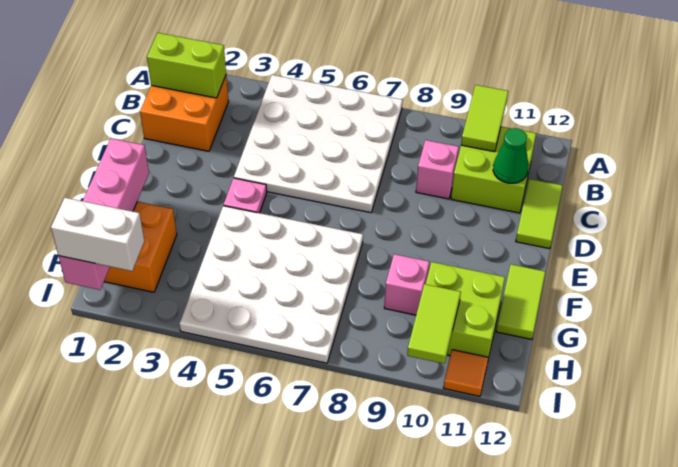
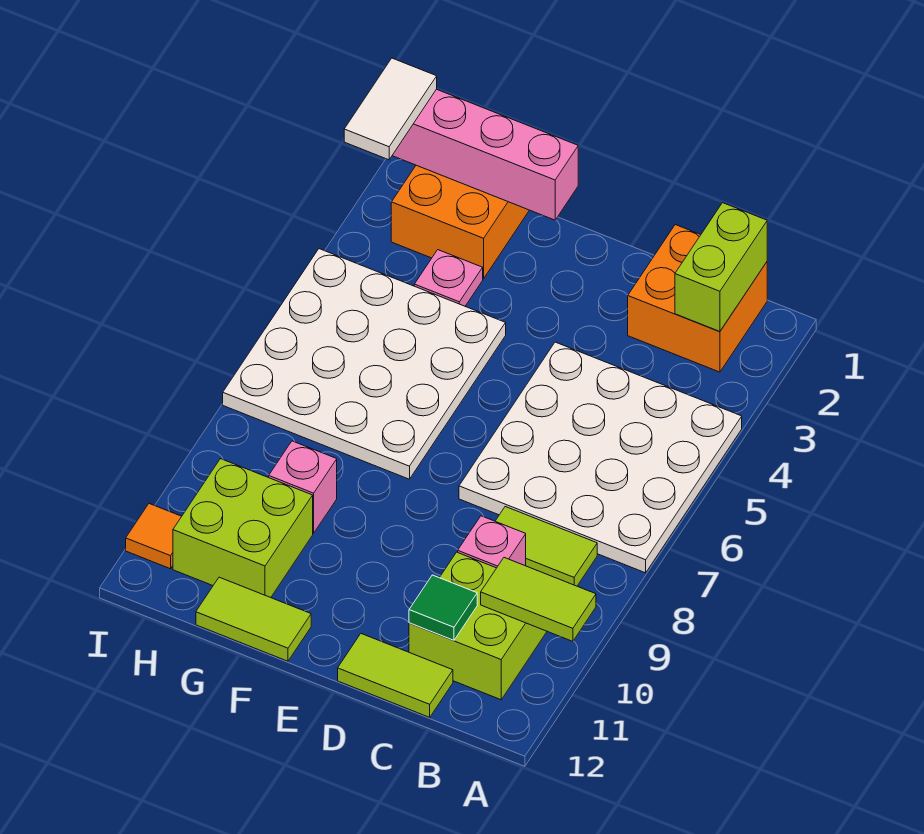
green cone C11 level 2 -> green tile C11 level 2
pink plate E4 level 1 -> pink plate G3 level 1
lime tile H10:I10 level 2 -> lime tile B8:C8 level 1
white brick I1:I2 level 3 -> white tile I1:I2 level 3

